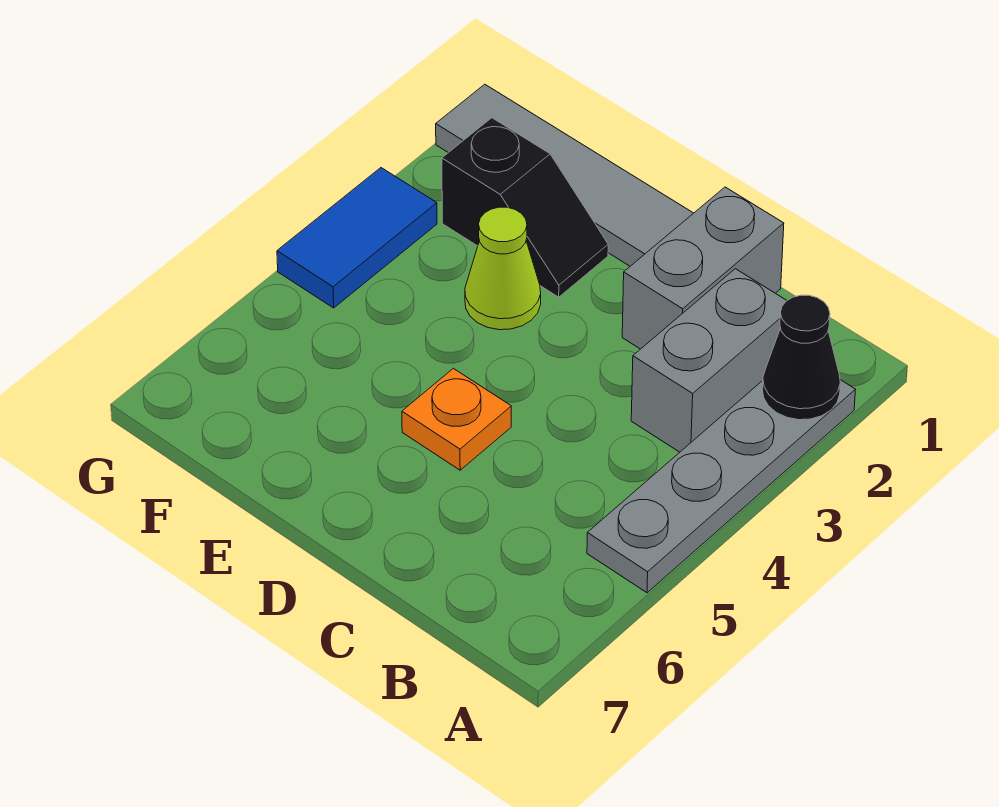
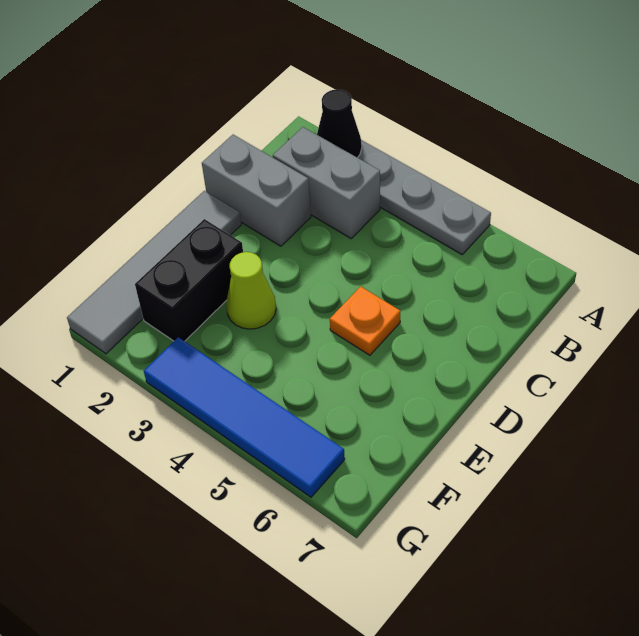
black slope E2:F2 level 1 top F -> black brick E2:F2 level 1
blue tile G3:G4 level 1 -> blue tile G3:G6 level 1

